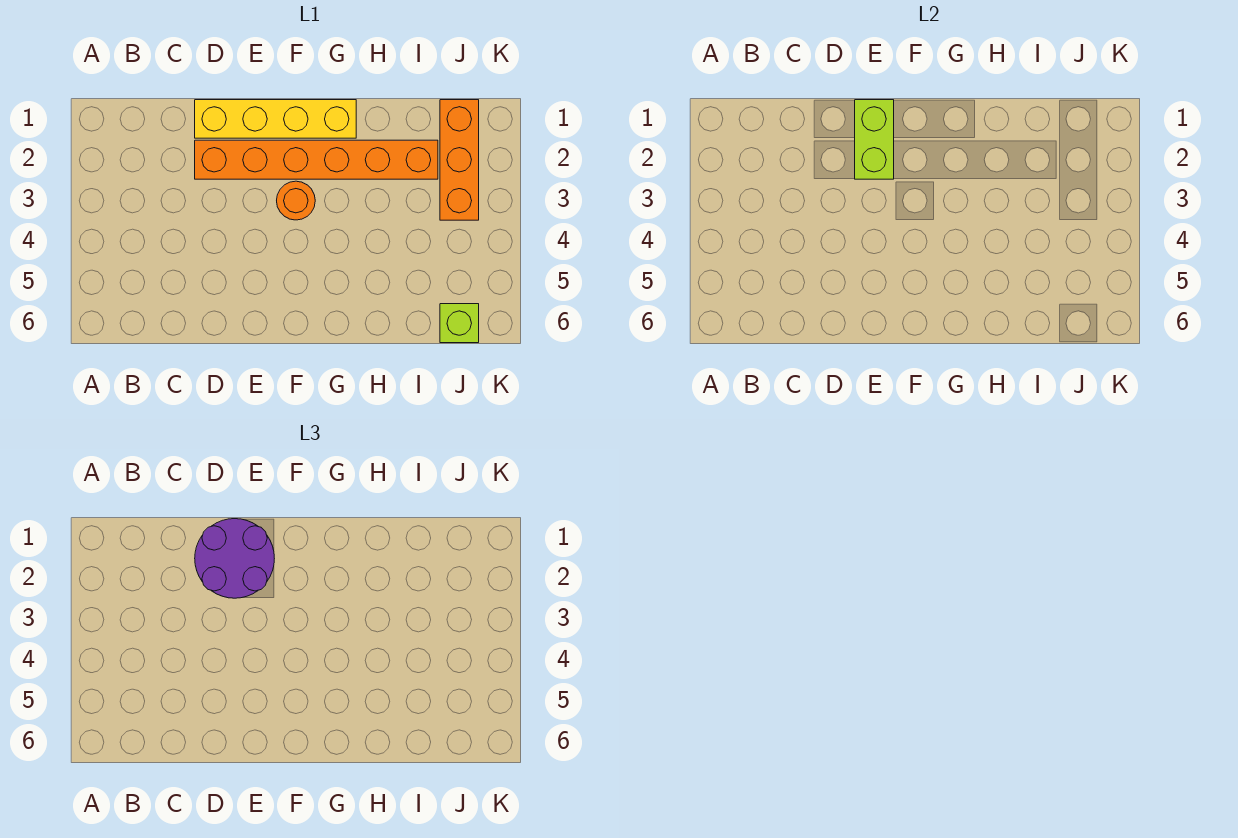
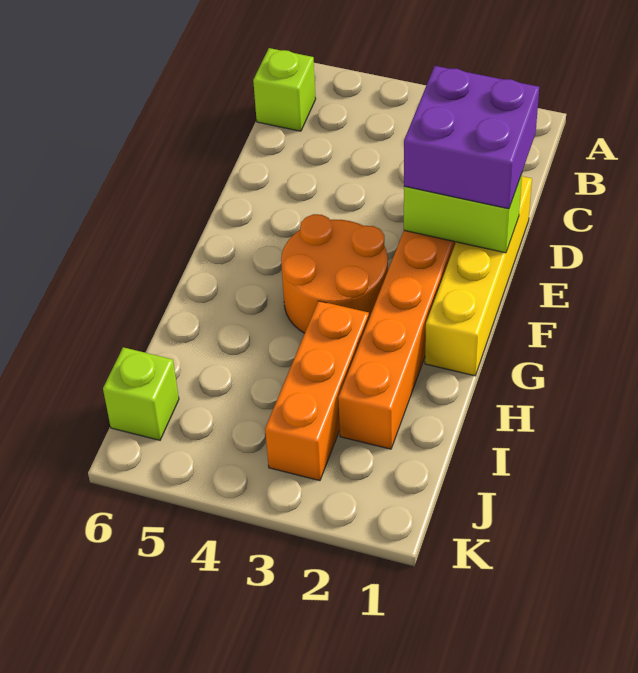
none -> lime brick B6 level 1
purple round brick D1:E2 level 3 -> purple brick D1:E2 level 3
orange round brick F3 level 1 -> orange round brick F3:G4 level 1
orange brick J1:J3 level 1 -> orange brick H3:J3 level 1

